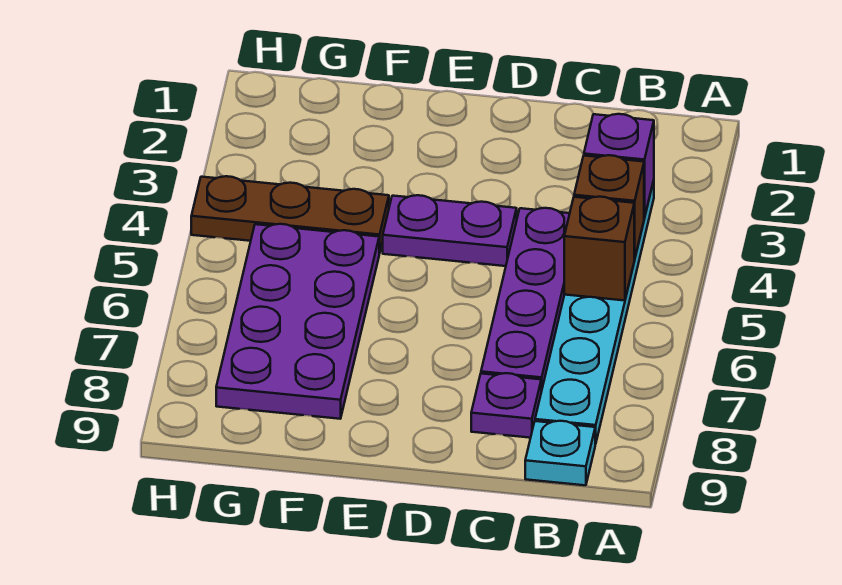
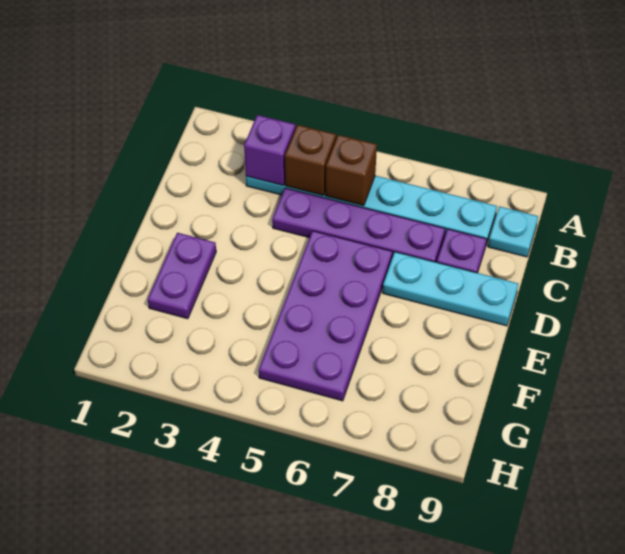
purple plate D4:E4 level 1 -> purple plate E2:F2 level 1
none -> cyan plate D7:D9 level 1
brown plate F4:H4 level 1 -> none
purple plate F5:G8 level 1 -> purple plate D5:G6 level 1

